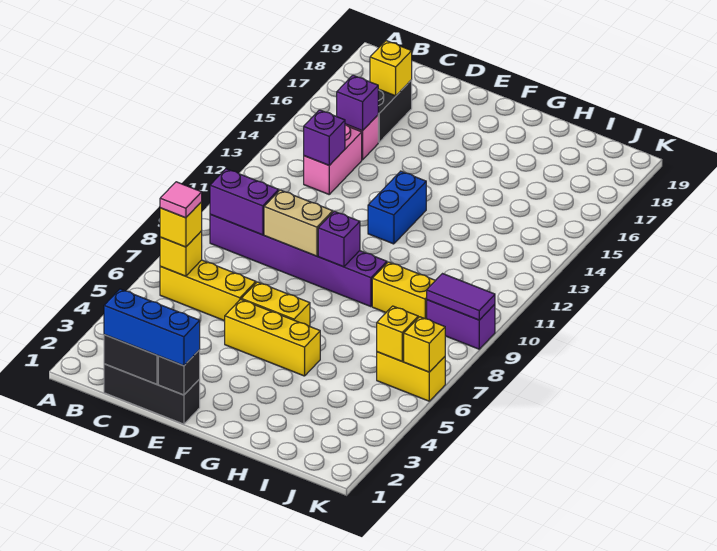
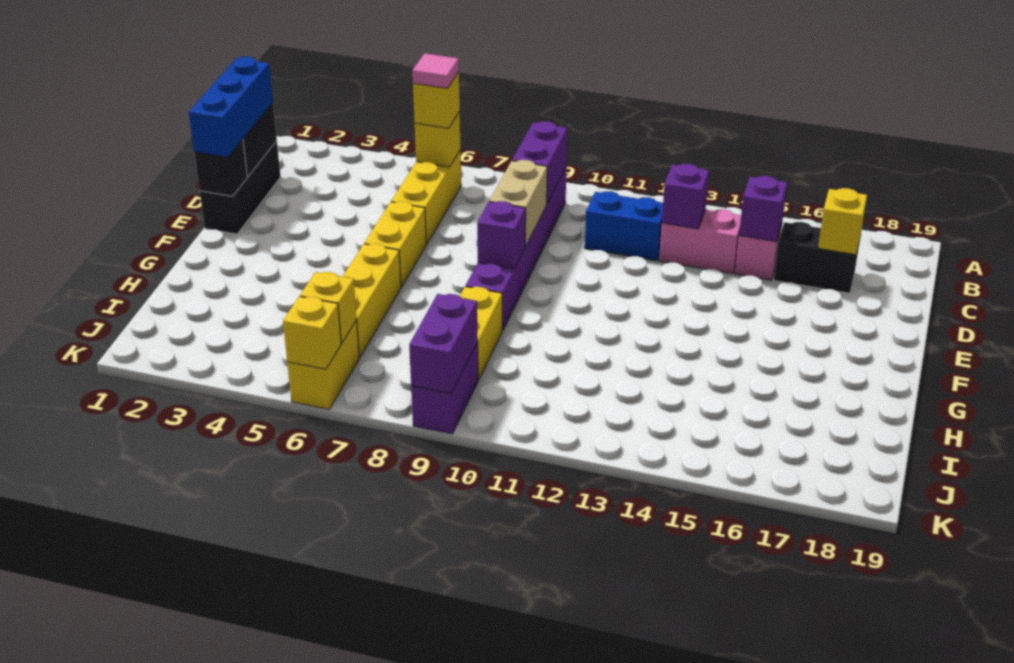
yellow brick E5:G5 level 1 -> yellow brick G6:I6 level 1
blue brick F12:F13 level 1 -> blue brick C11:C12 level 1
purple tile J9:K9 level 2 -> purple brick J9:K9 level 2

